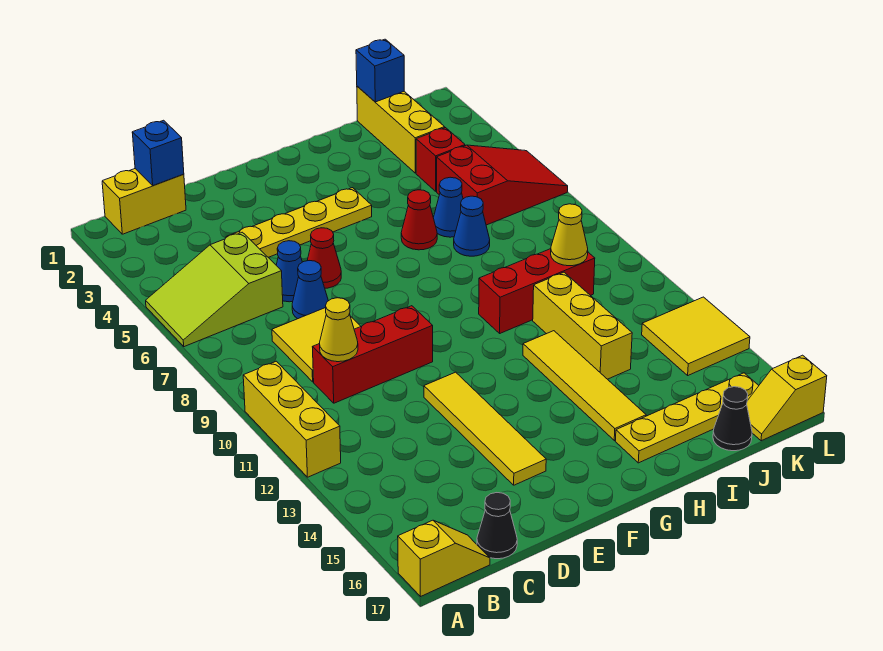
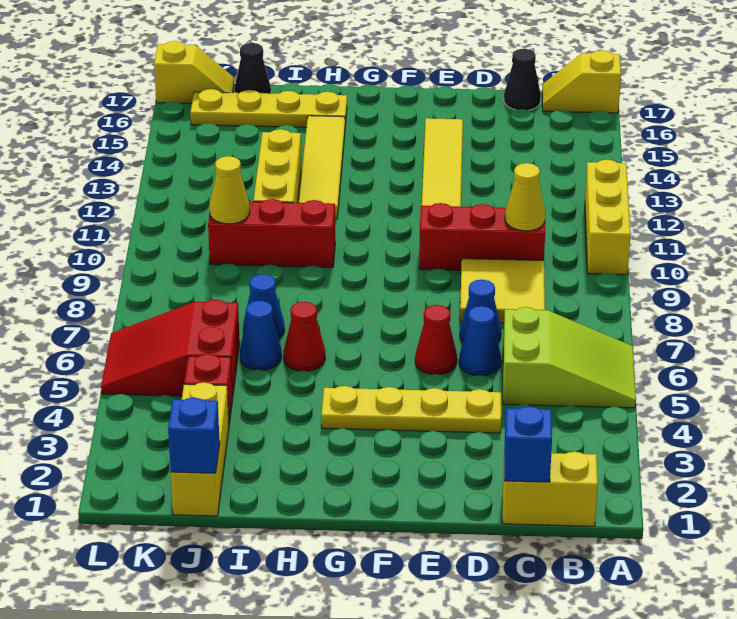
yellow tile K13:L14 level 1 -> none

